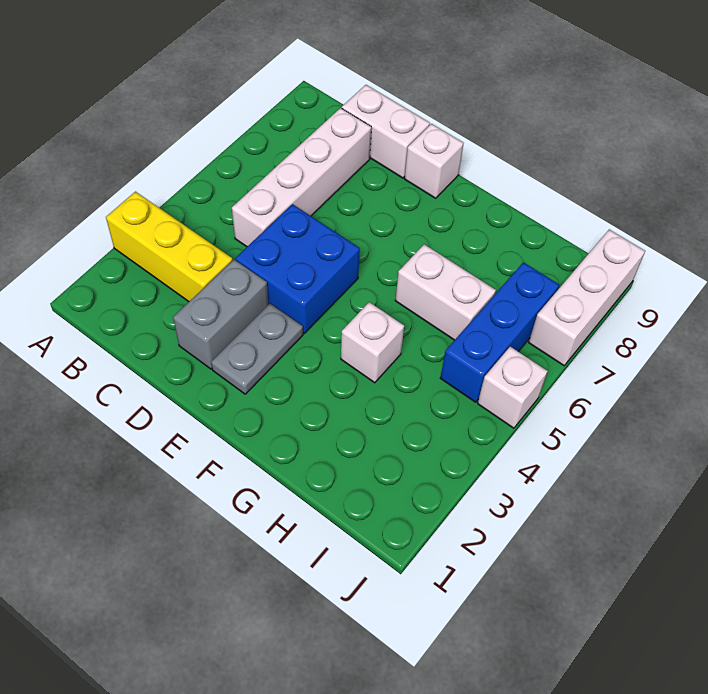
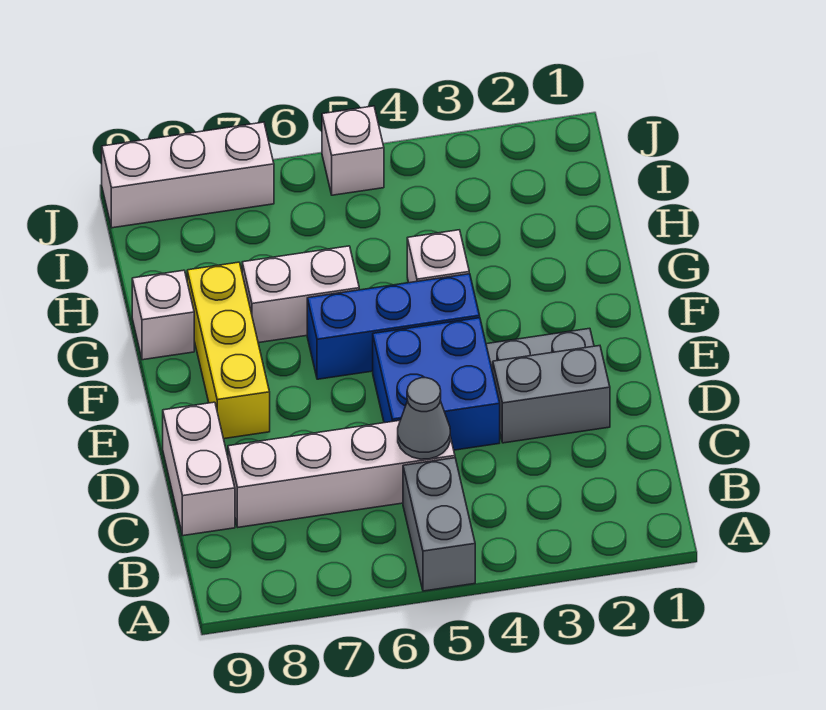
yellow brick A3:C3 level 1 -> yellow brick E8:G8 level 1
none -> grey brick A5:B5 level 1
none -> grey cone C5 level 2
white brick E9 level 1 -> white brick G9 level 1
white brick G6:H6 level 1 -> white brick G6:G7 level 1
blue brick I5:I7 level 1 -> blue brick F4:F6 level 1

